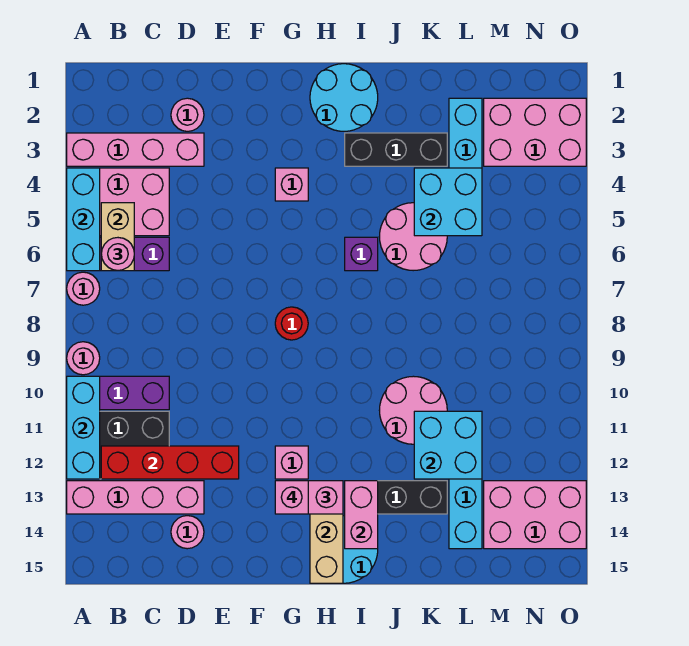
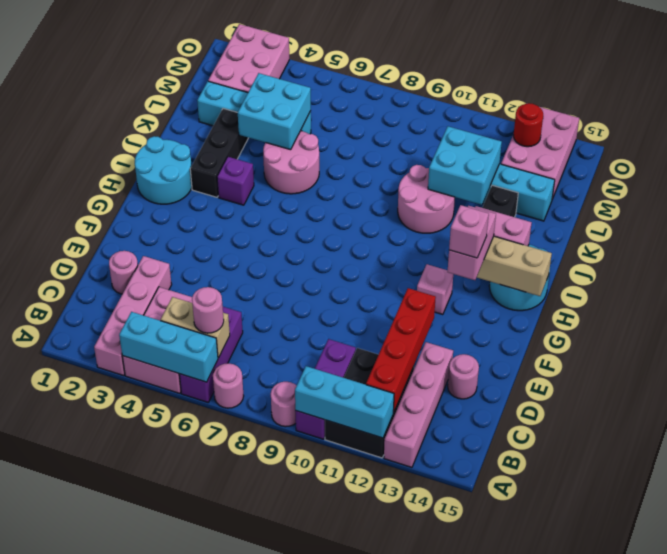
pink brick G4 level 1 -> none
red round brick G8 level 1 -> red round brick N13 level 2
purple brick I6 level 1 -> purple brick I4 level 1

